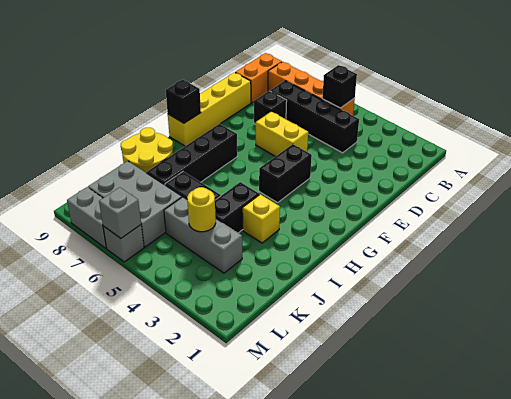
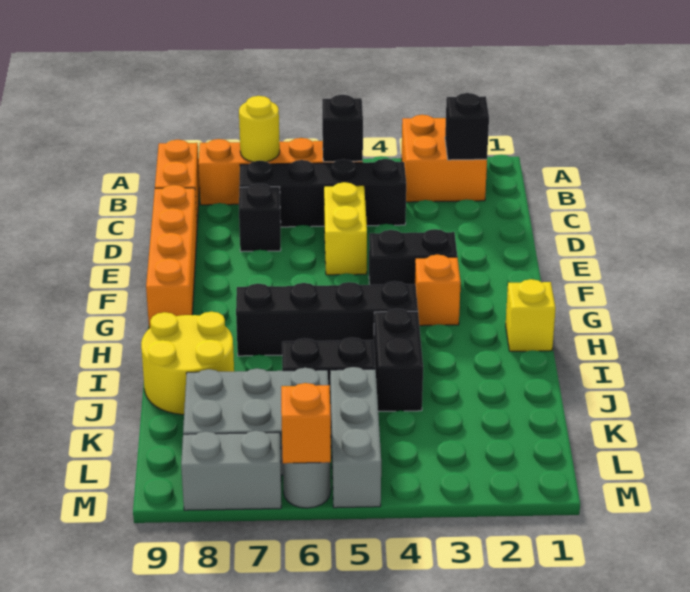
none -> orange brick A2:B3 level 1
yellow brick D9:G9 level 1 -> orange brick D9:G9 level 1
yellow brick E5:E6 level 1 -> yellow brick D5:E5 level 1
black brick F4:G4 level 1 -> black brick F3:F4 level 1
none -> orange brick G3 level 1
black brick G7:J7 level 1 -> black brick H4:H7 level 1
black brick G9 level 2 -> black brick B2 level 2
yellow brick I3 level 1 -> yellow brick H1 level 1
grey brick K3:K5 level 1 -> grey brick K5:M5 level 1
yellow round brick K4 level 2 -> yellow round brick B7 level 2
grey brick M6 level 1 -> grey round brick M6 level 1
grey brick M6 level 2 -> orange brick M6 level 2

